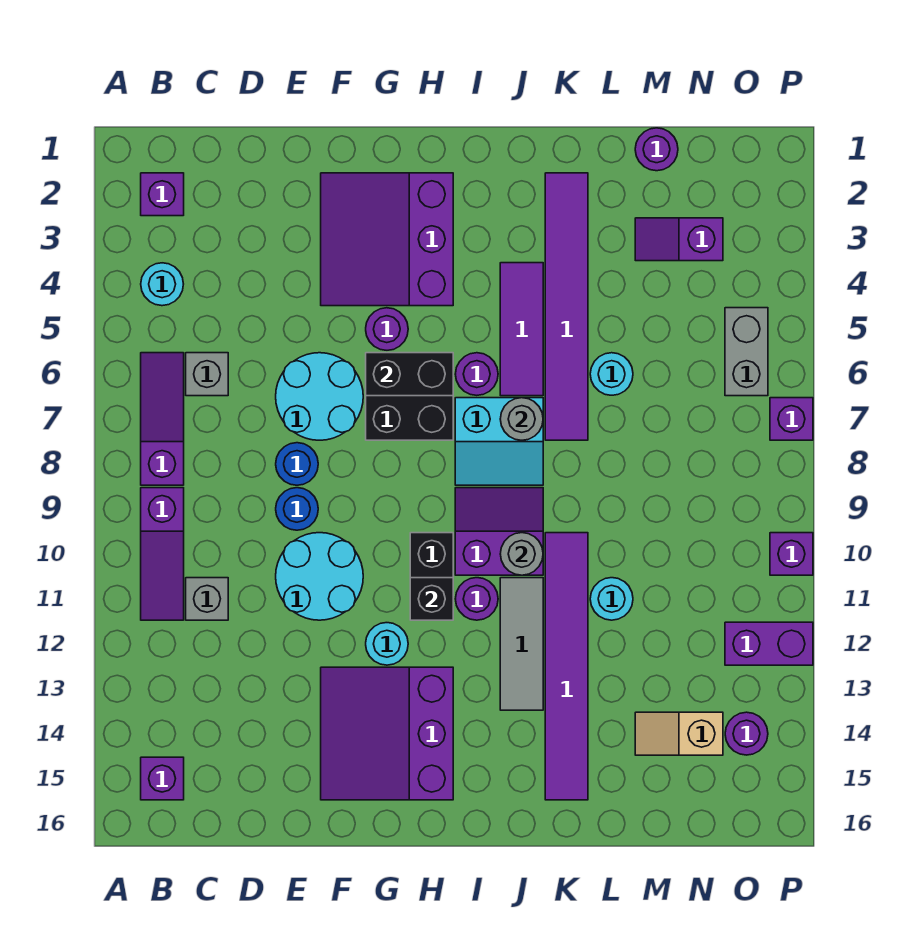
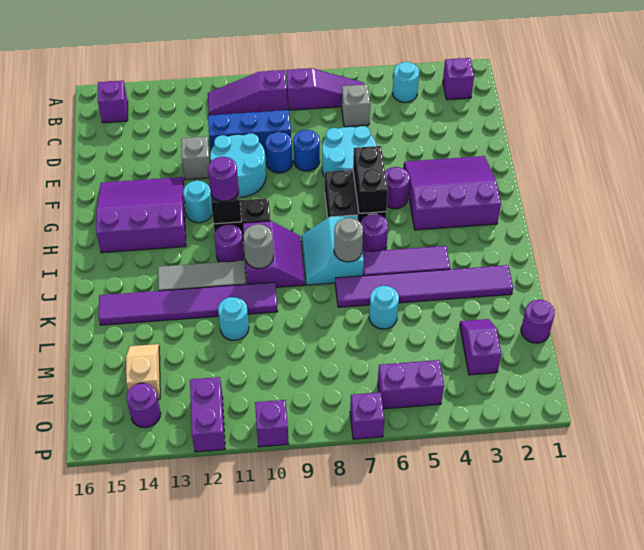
grey brick C11 level 1 -> grey brick E12 level 1
none -> blue brick D9:D11 level 1
none -> purple round brick H11 level 3
grey brick O5:O6 level 1 -> purple brick O5:O6 level 1

